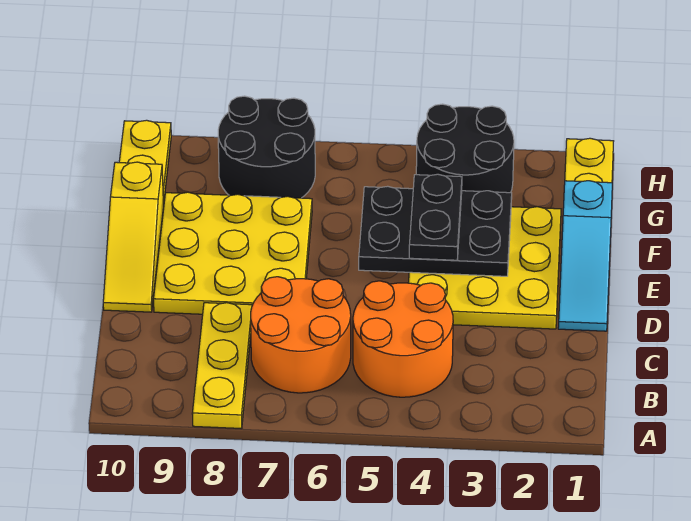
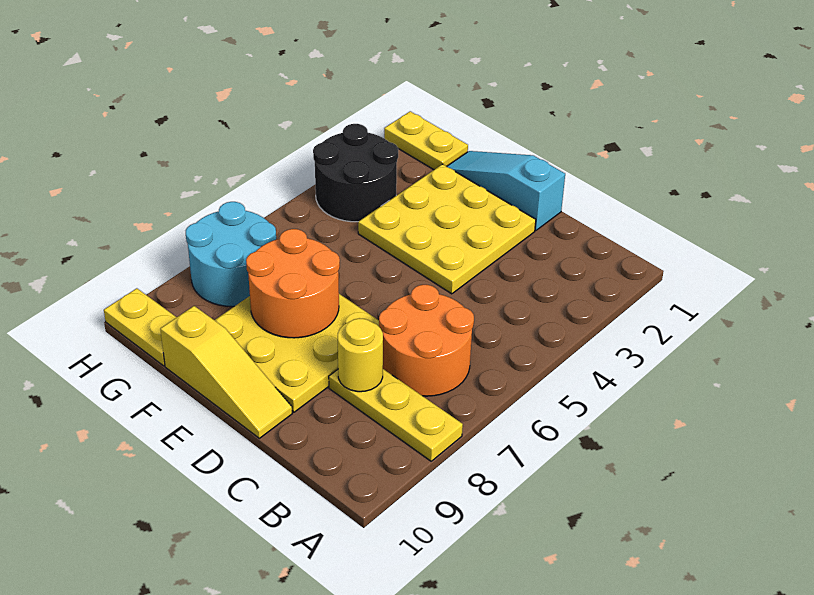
orange round brick B4:C5 level 1 -> orange round brick E7:F8 level 2
none -> yellow round brick C8 level 2
cyan slope D1:F1 level 1 top F -> cyan slope D1:F1 level 1 top D
black plate E3:F5 level 2 -> none
black plate E4:F4 level 3 -> none
black round brick G7:H8 level 1 -> cyan round brick G7:H8 level 1

